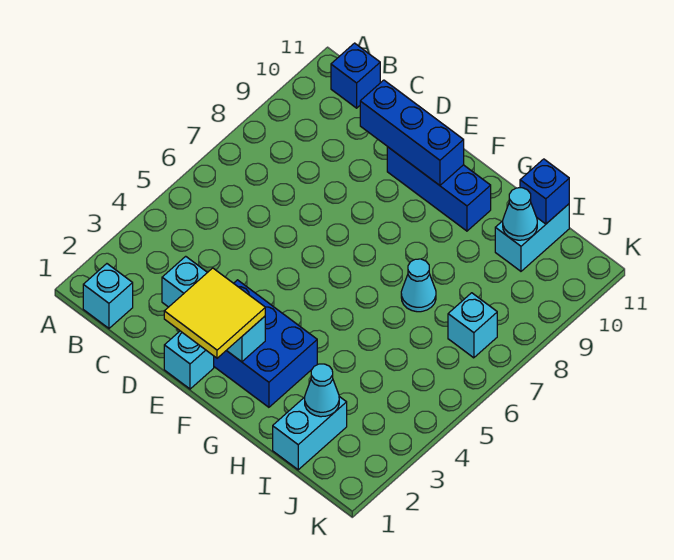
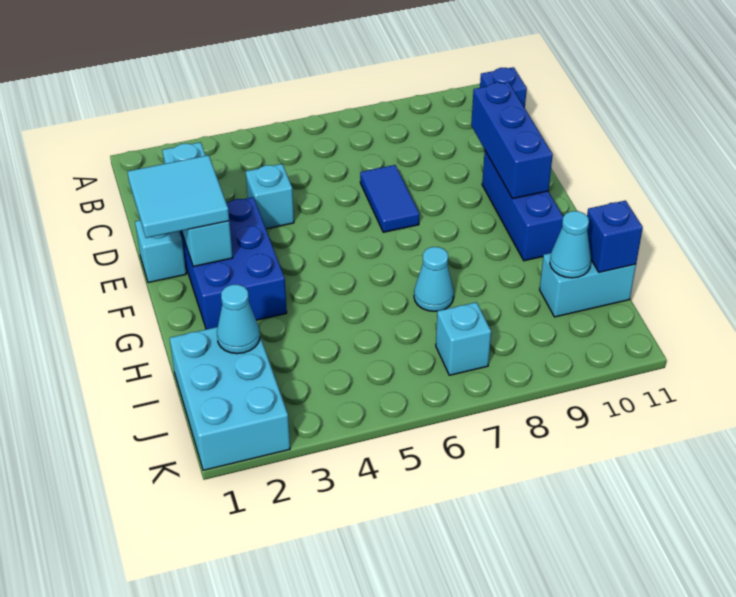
cyan brick B1 level 1 -> cyan brick D4 level 1
none -> blue tile D7:E7 level 1
yellow tile E1:F2 level 3 -> cyan tile E1:F2 level 3
cyan brick I1:I2 level 1 -> cyan brick I1:K2 level 1

